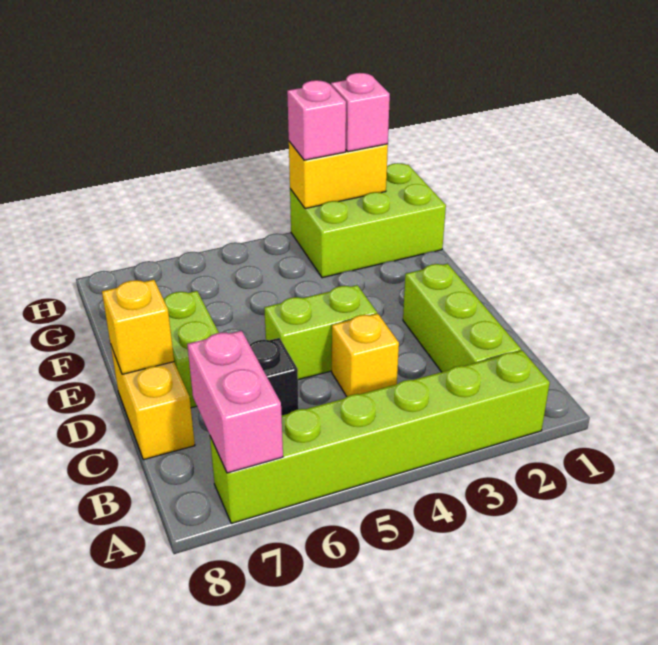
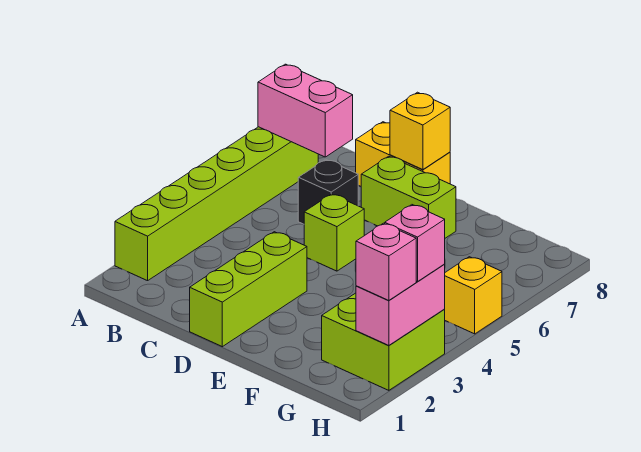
lime brick B2:D2 level 1 -> lime brick D1:D3 level 1
yellow brick C4 level 1 -> yellow brick H5 level 1
lime brick D4:D5 level 1 -> lime brick D5 level 1
lime brick G1:H3 level 1 -> lime brick G2:H3 level 1
yellow brick H2:H3 level 2 -> pink brick H2:H3 level 2

